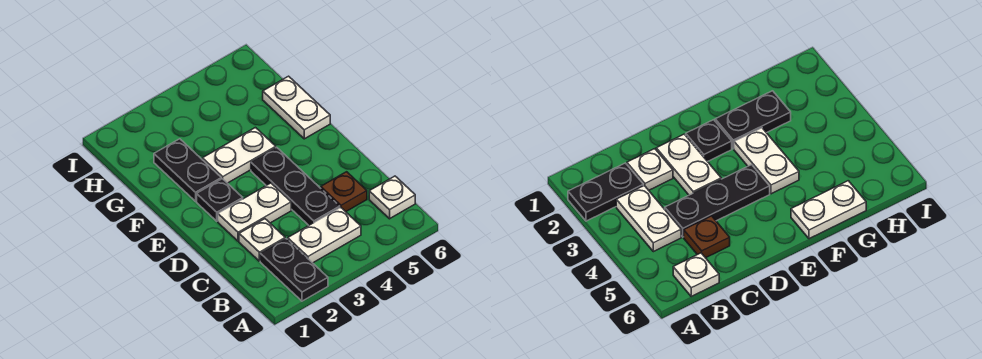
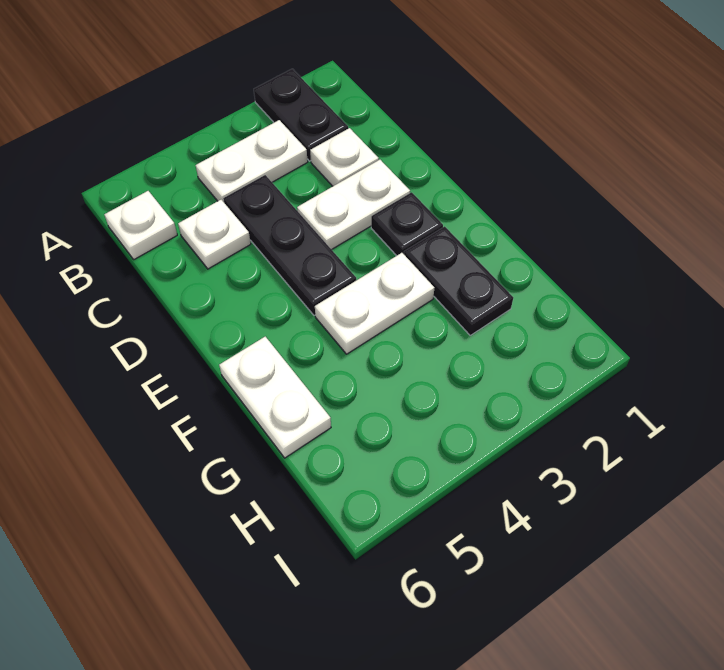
brown plate C5 level 1 -> white plate C5 level 1

